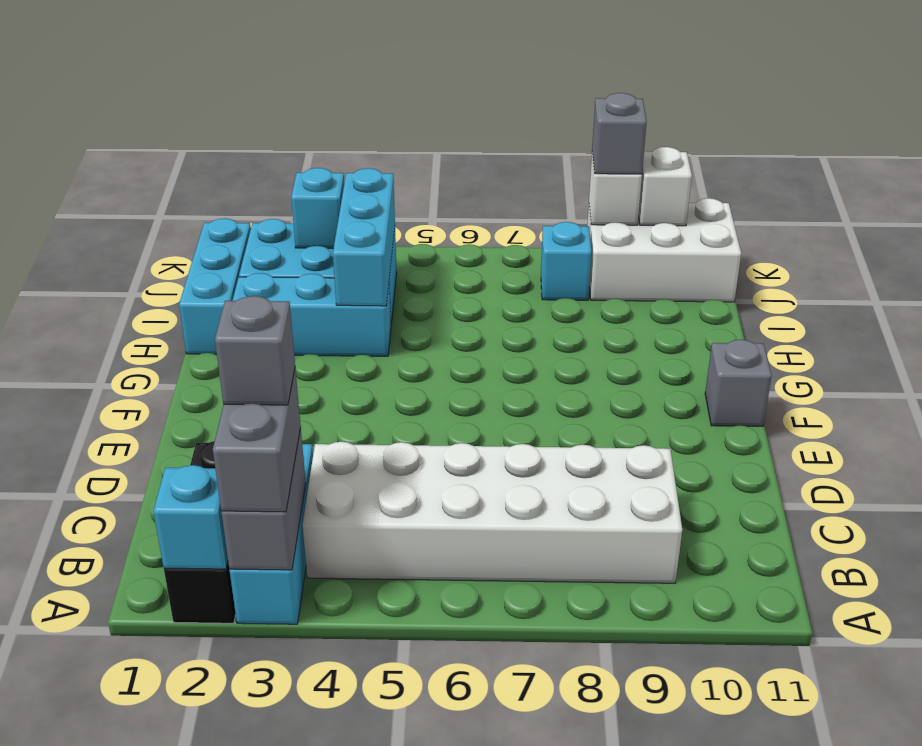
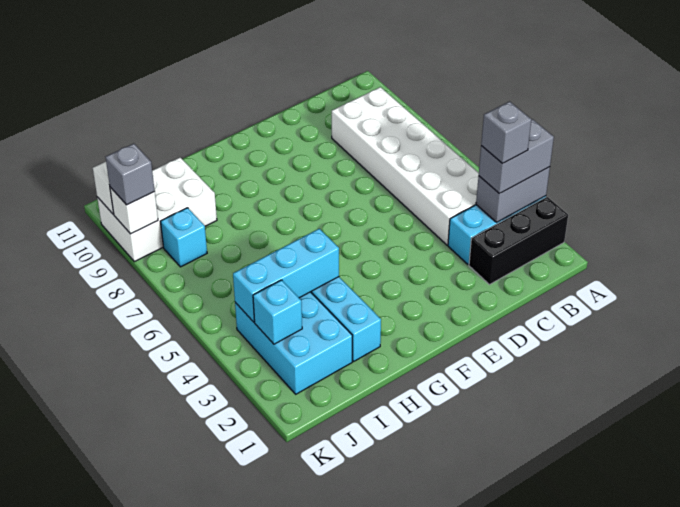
cyan brick A2 level 2 -> none
grey brick F11 level 1 -> none
cyan brick H1:J1 level 1 -> none
white brick J9:K11 level 1 -> white brick I9:K10 level 1

